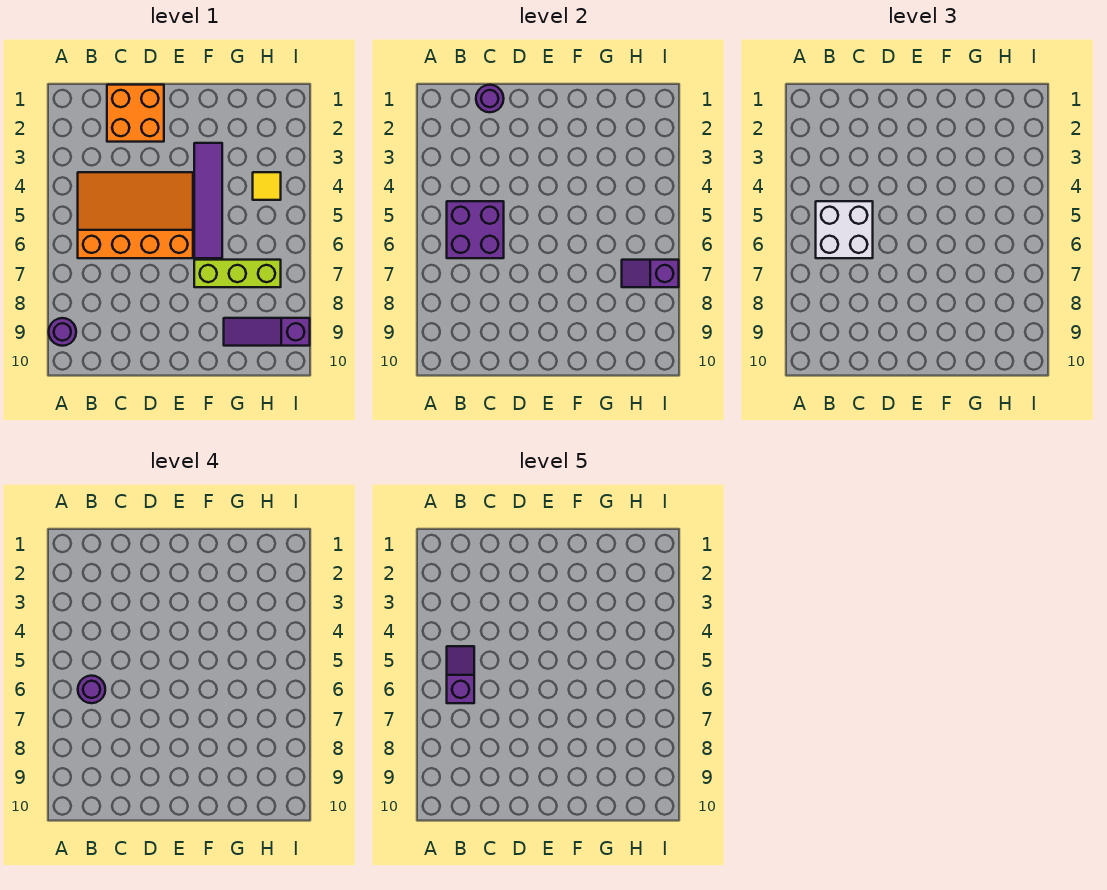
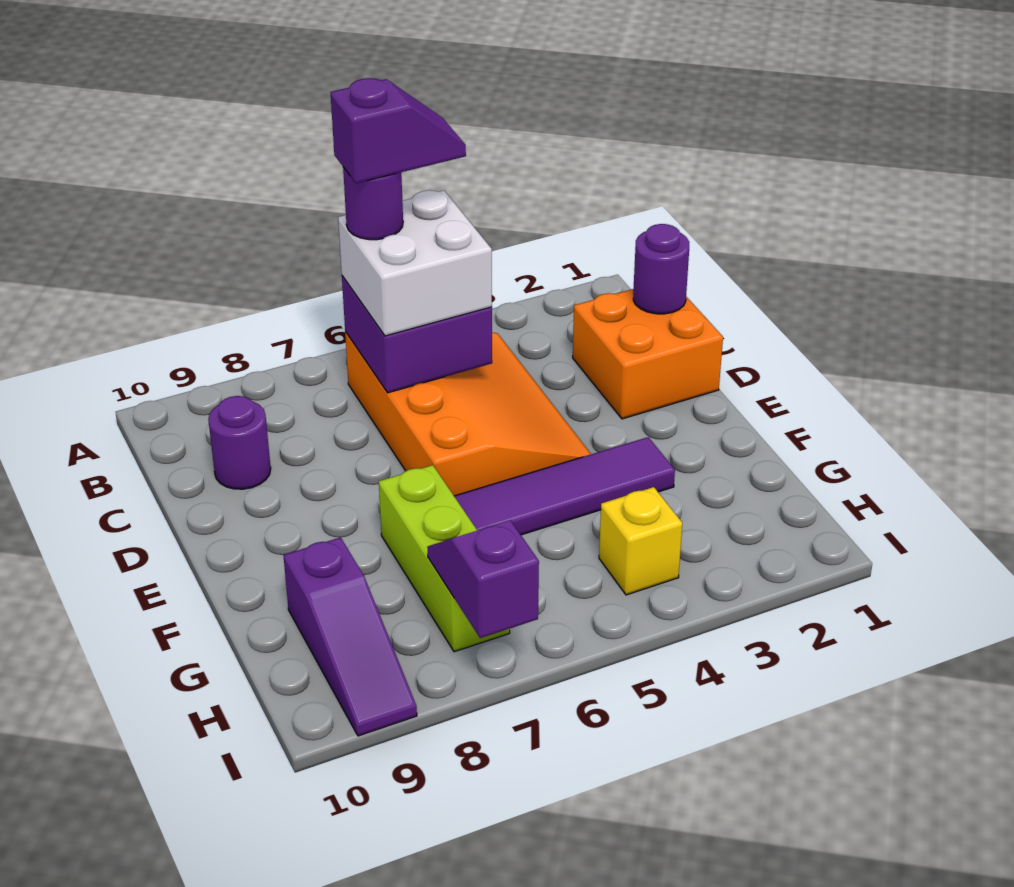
purple round brick A9 level 1 -> purple round brick C9 level 1
purple slope G9:I9 level 1 top I -> purple slope G9:I9 level 1 top G
yellow tile H4 level 1 -> yellow brick H4 level 1

